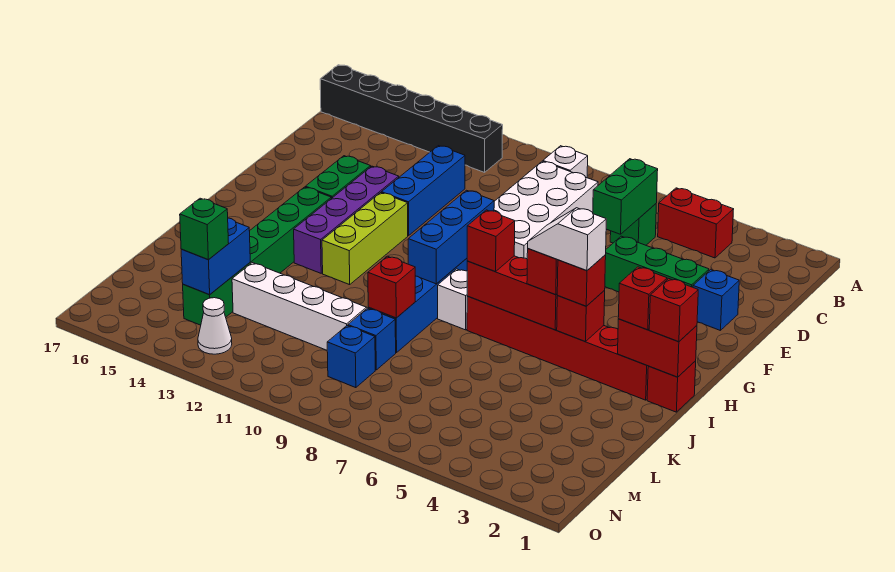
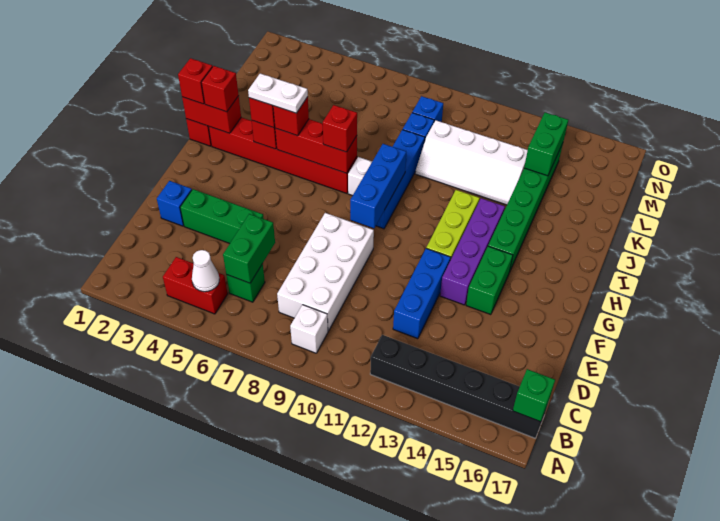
white slope I4:I5 level 4 top 4 -> white plate I4:I5 level 4
red brick K9 level 2 -> none
blue brick L14:M14 level 2 -> green brick L14:M14 level 2
green brick M14 level 3 -> green brick B17 level 2
white cone N13 level 1 -> white cone B5 level 2

